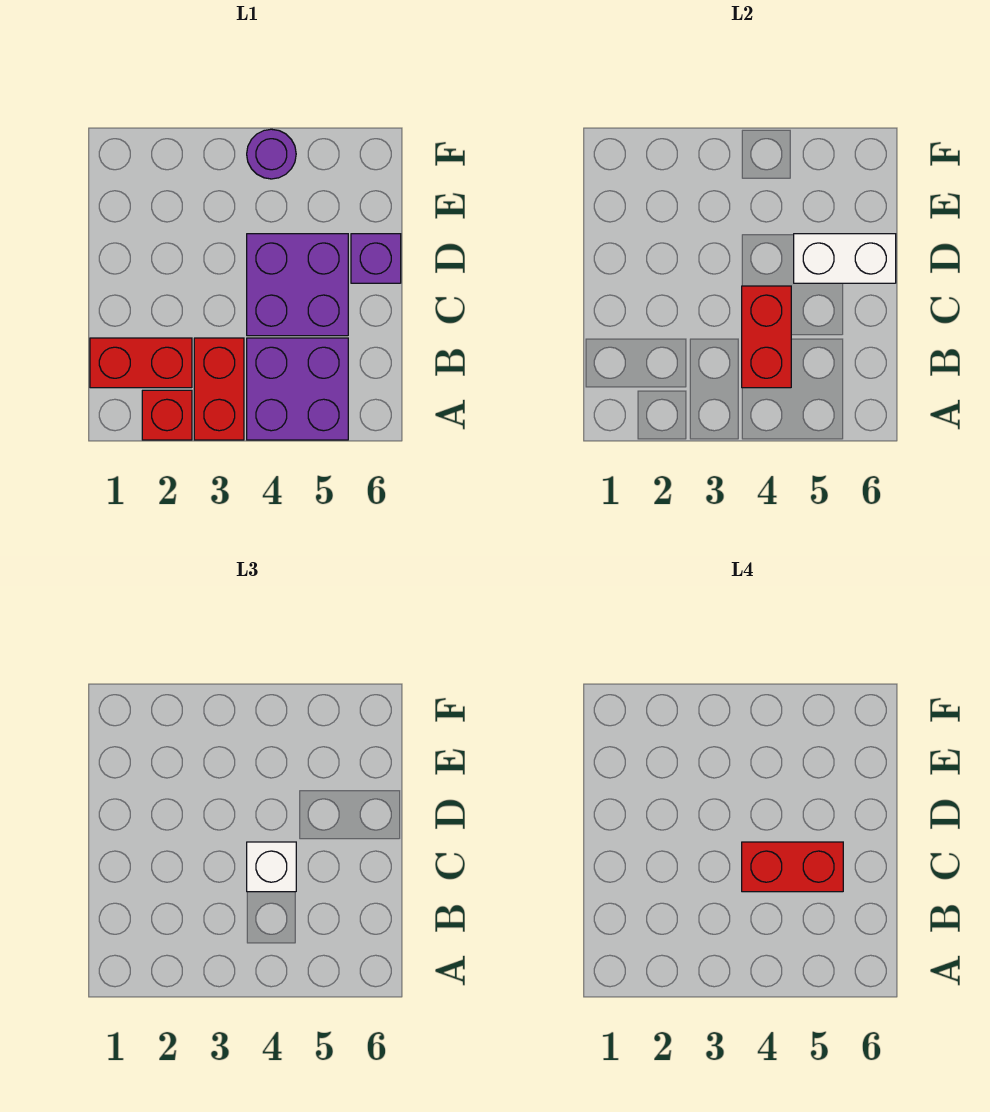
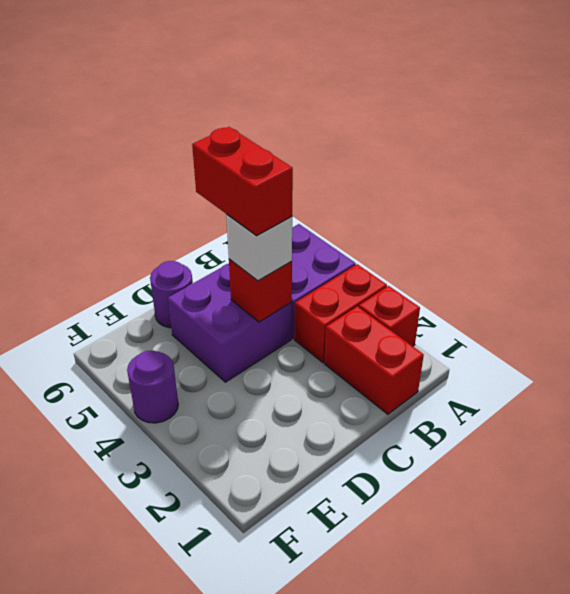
red brick B4:C4 level 2 -> red brick C4 level 2
white brick D5:D6 level 2 -> none
purple brick D6 level 1 -> purple round brick D6 level 1

